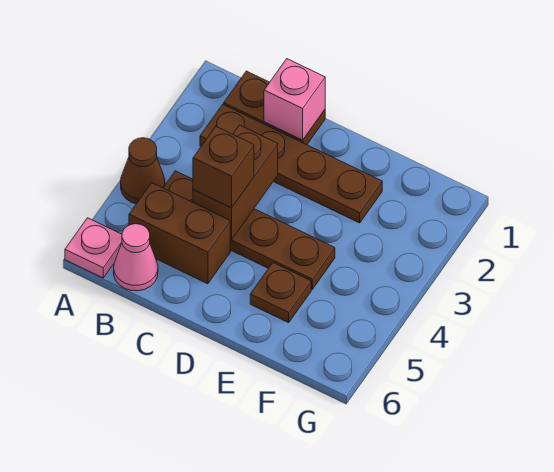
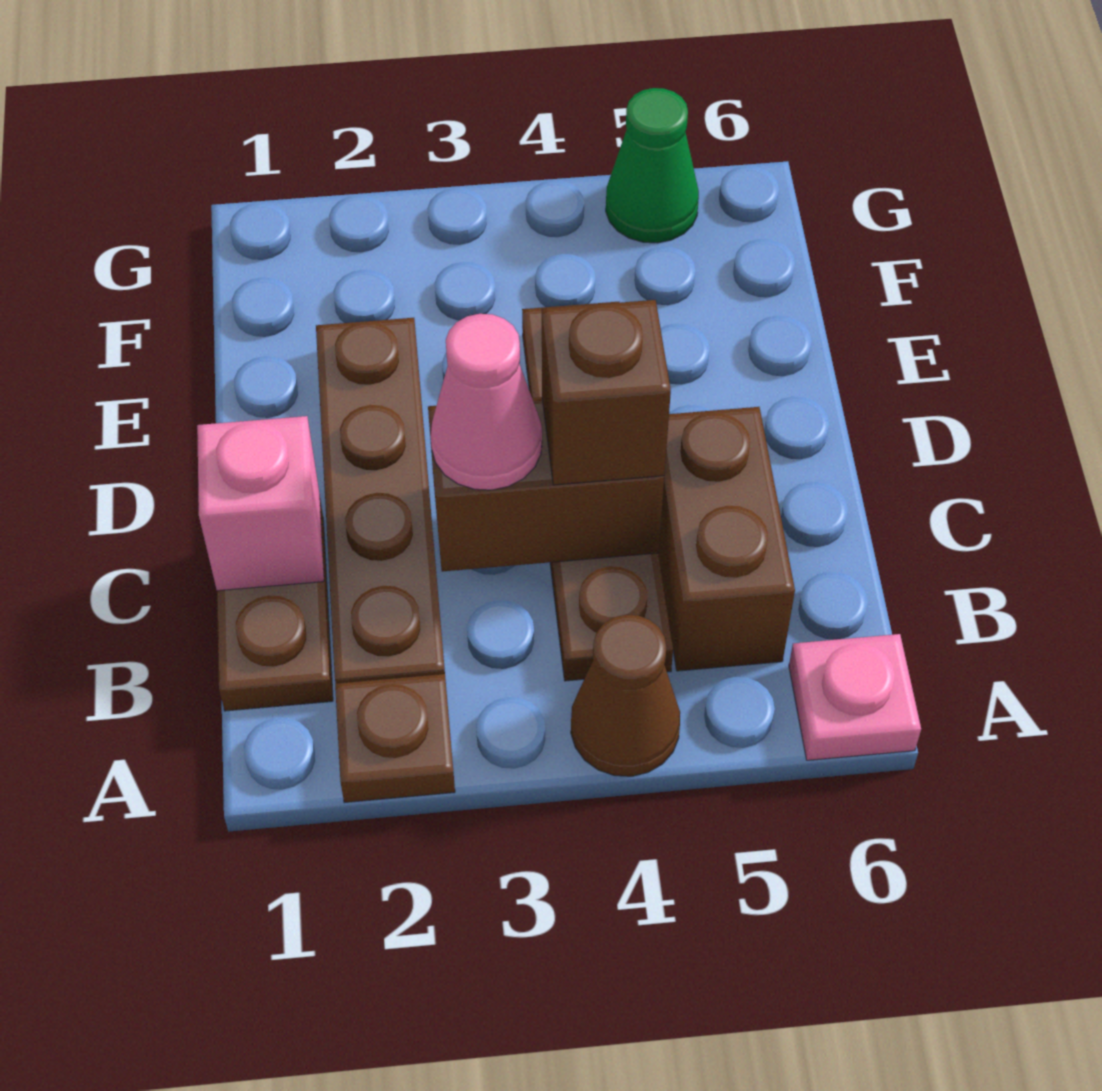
pink cone B6 level 1 -> pink cone C3 level 3
brown plate E5 level 1 -> brown plate A2 level 1
none -> green cone G5 level 1

